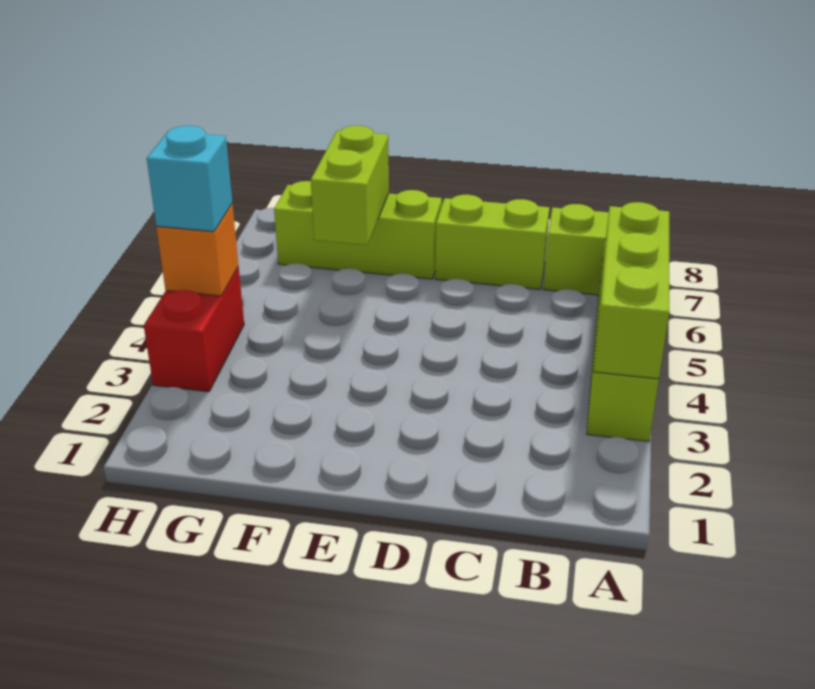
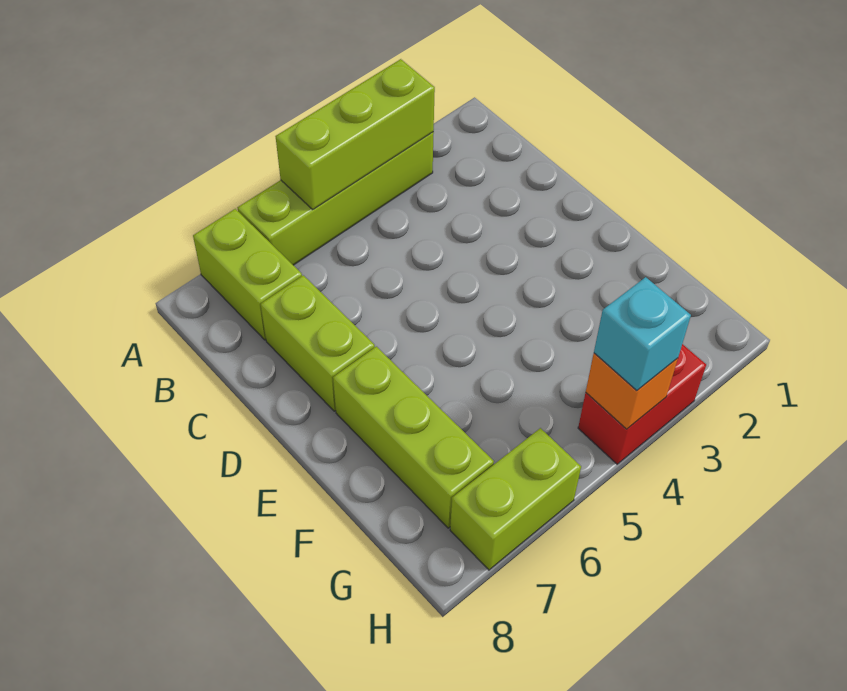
lime brick F6:F7 level 2 -> lime brick H6:H7 level 1

